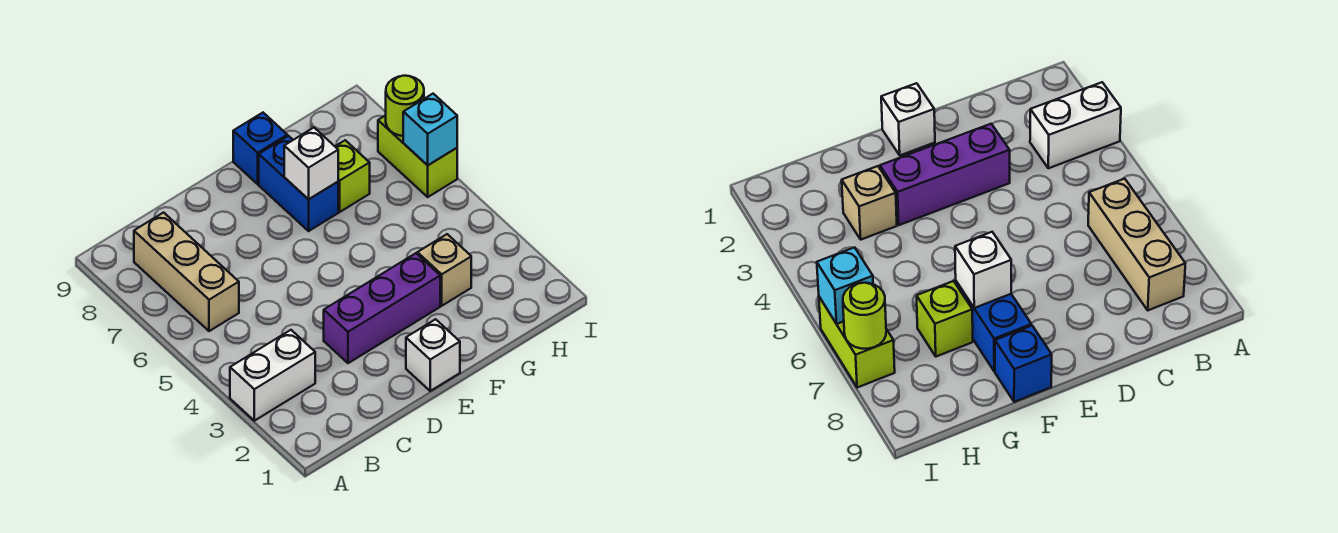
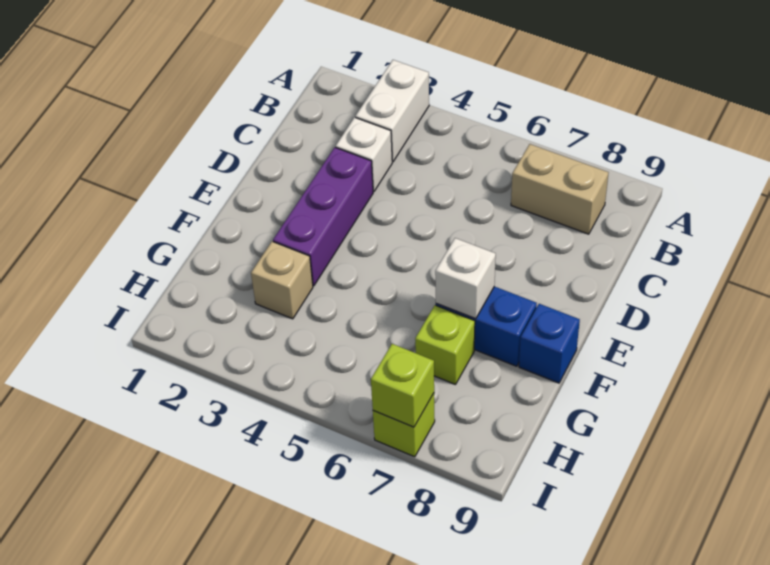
tan brick B6:B8 level 1 -> tan brick B7:B8 level 1
white brick E1 level 1 -> white brick C3 level 1
lime brick I6:I7 level 1 -> lime brick I7 level 1
cyan brick I6 level 2 -> none
lime round brick I7 level 2 -> lime brick I7 level 2

